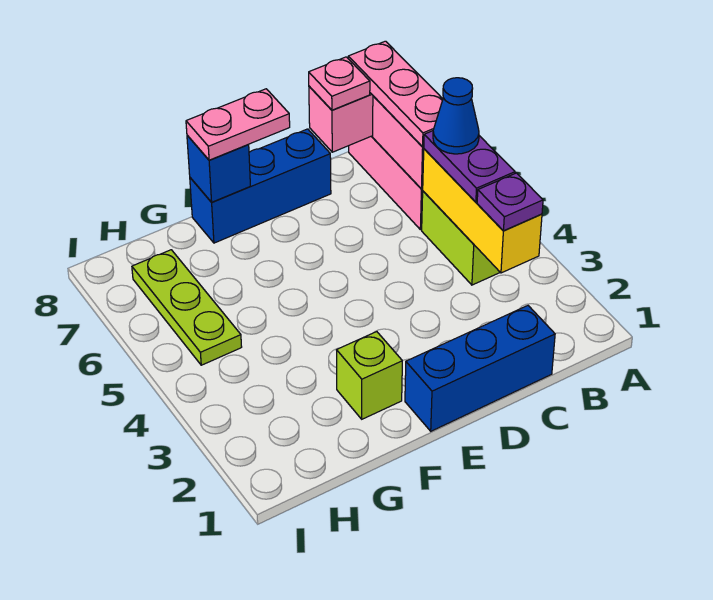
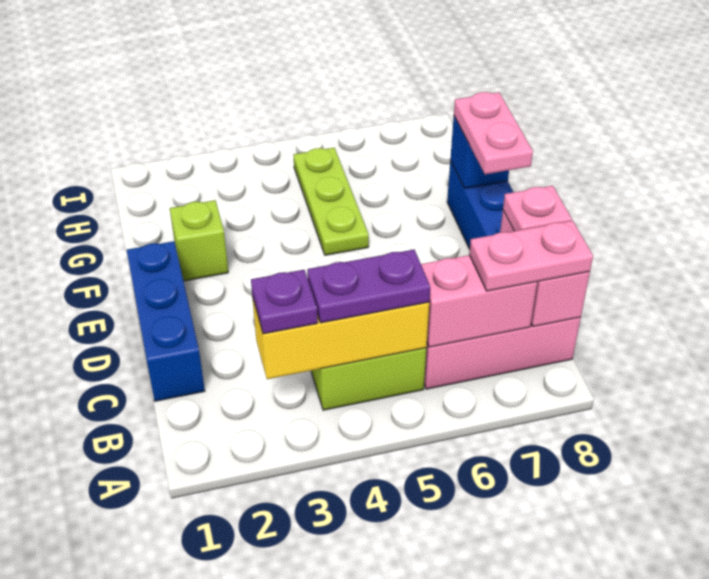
blue cone B5 level 4 -> none
pink plate B6:B8 level 3 -> pink plate B7:B8 level 3
lime plate H5:H7 level 1 -> lime plate F5:H5 level 1

